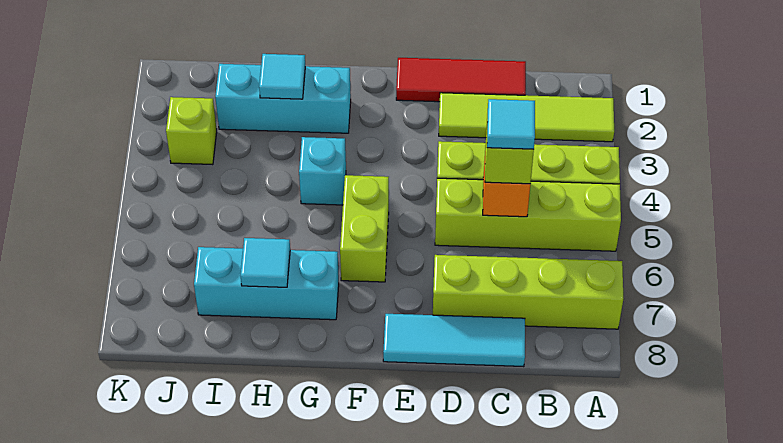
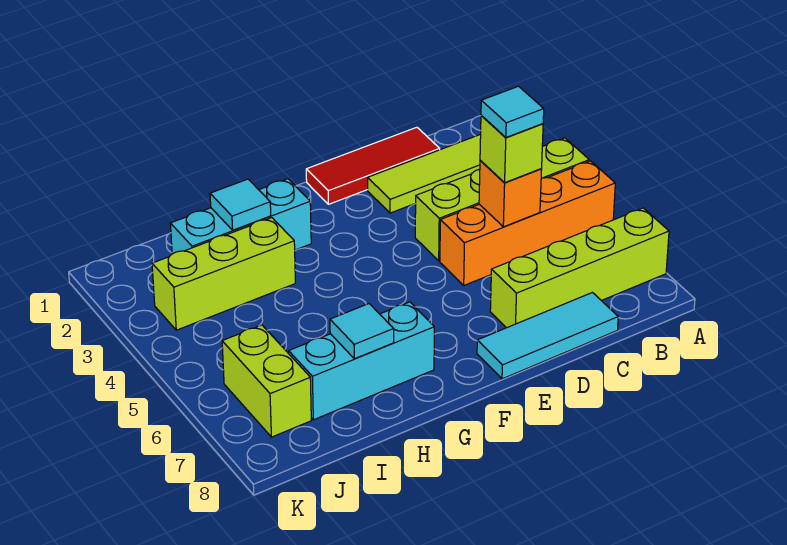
lime brick A5:D5 level 1 -> orange brick A5:D5 level 1
lime brick F5:F6 level 1 -> lime brick J6:J7 level 1
cyan brick G4 level 1 -> none
lime brick J3 level 1 -> lime brick H3:J3 level 1

